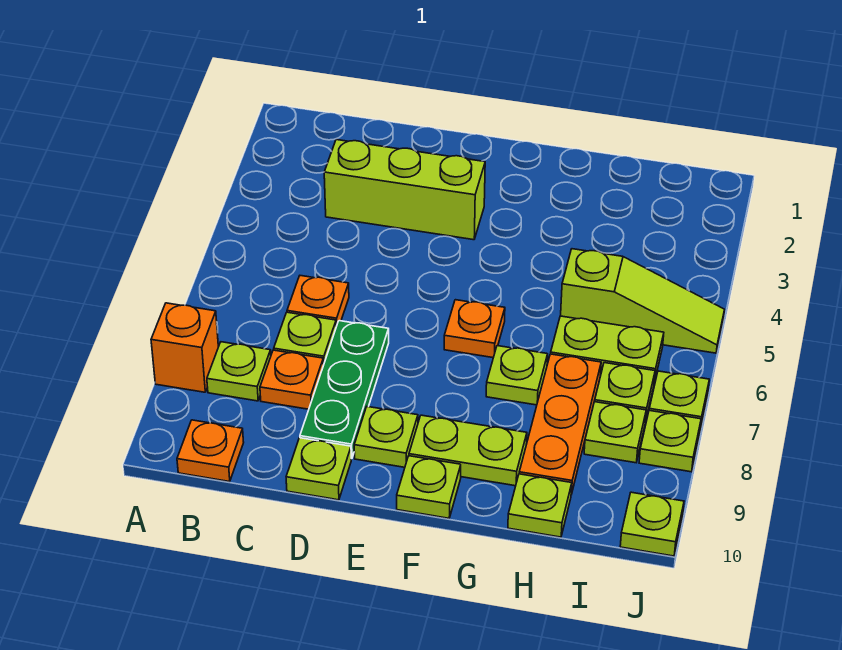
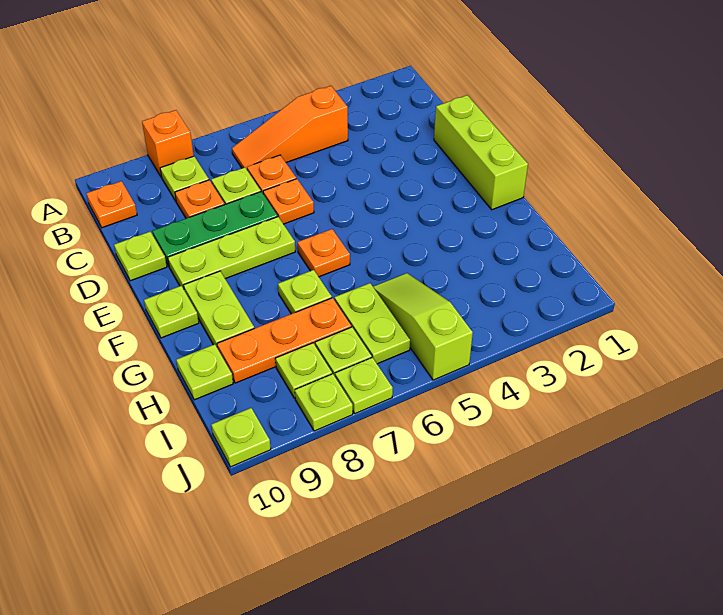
none -> orange slope B4:B6 level 1 top 4
lime brick C3:E3 level 1 -> lime brick D1:F1 level 1
none -> orange plate D6 level 1
lime plate E9 level 1 -> lime plate E7:E9 level 1
lime slope H5:J5 level 1 top H -> lime slope H5:J5 level 1 top J

